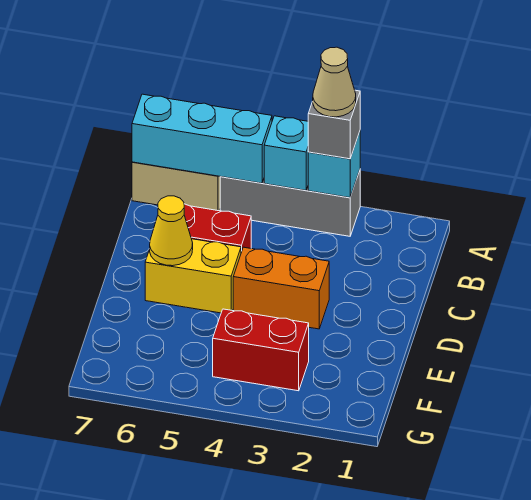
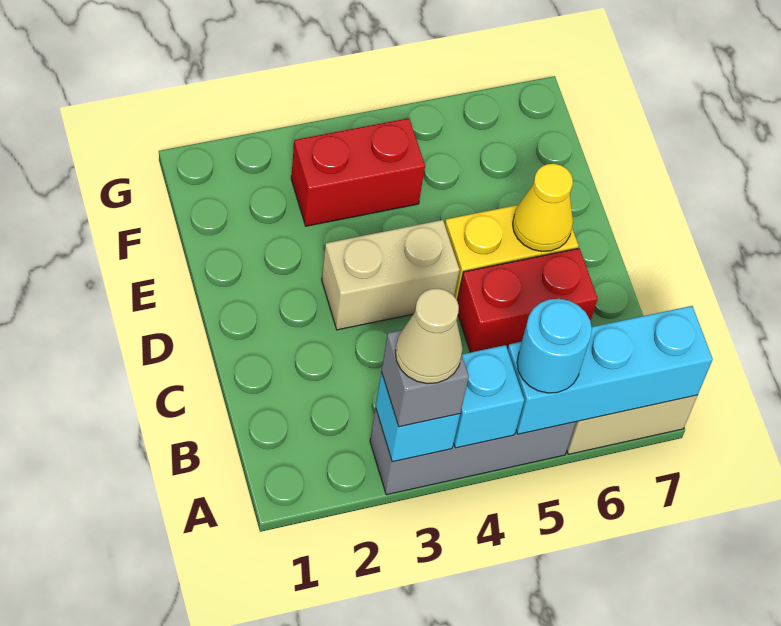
none -> cyan round brick A5 level 3
orange brick D3:D4 level 1 -> tan brick D3:D4 level 1

